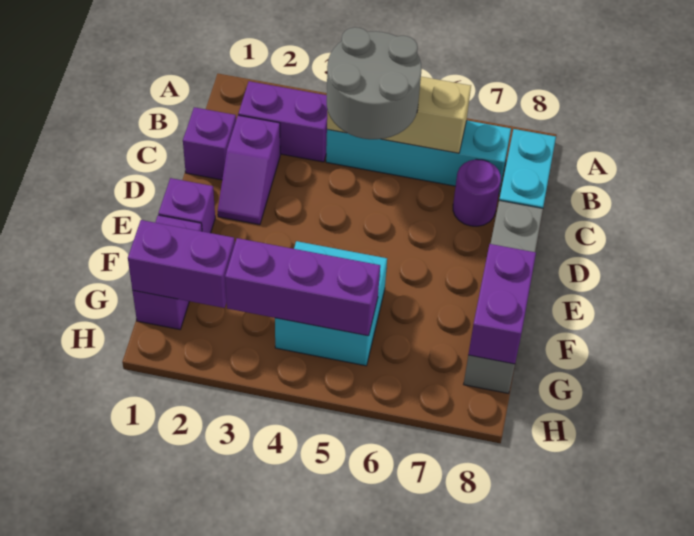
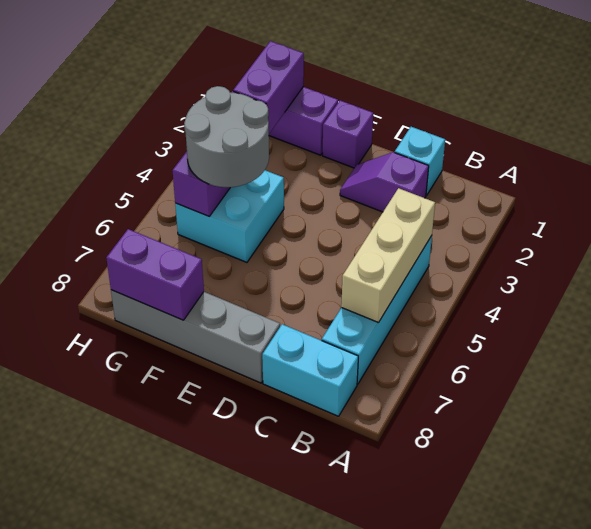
purple brick B2:B3 level 1 -> none
grey round brick B4:C5 level 3 -> grey round brick F4:G5 level 3
purple brick C1 level 1 -> cyan brick C1 level 1
purple round brick C7 level 1 -> none

